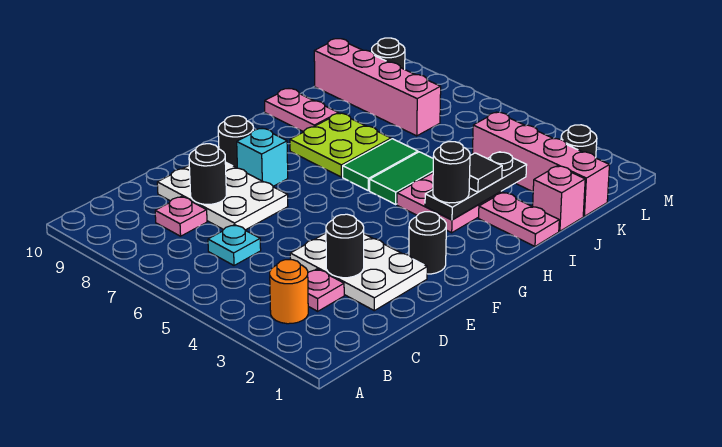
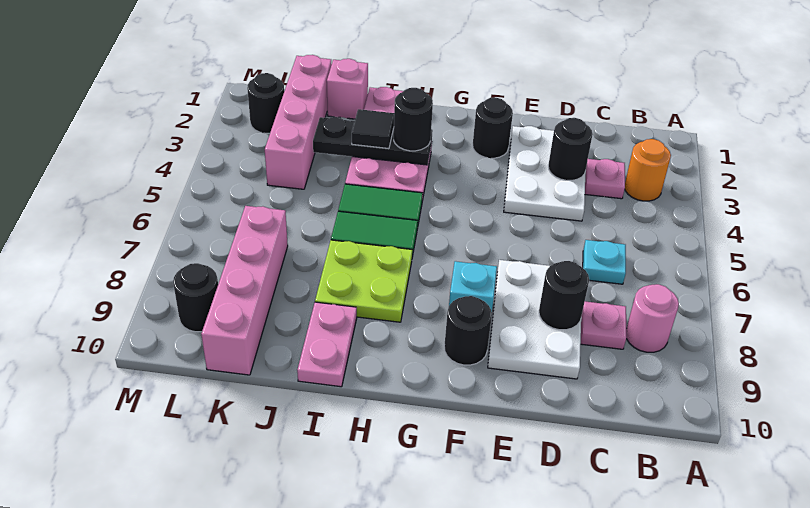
none -> pink round brick B8 level 1

